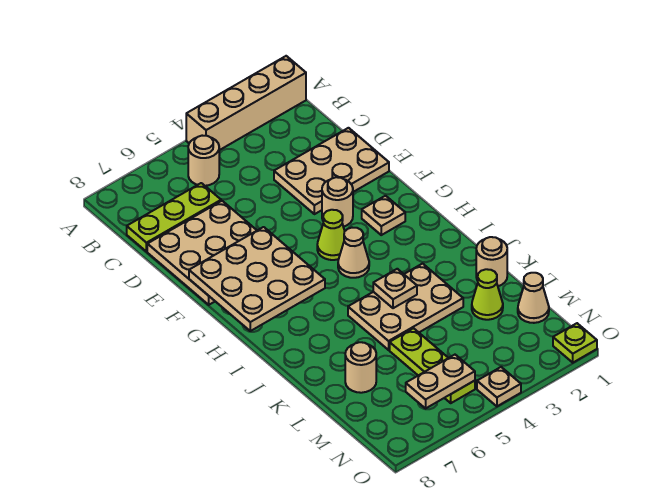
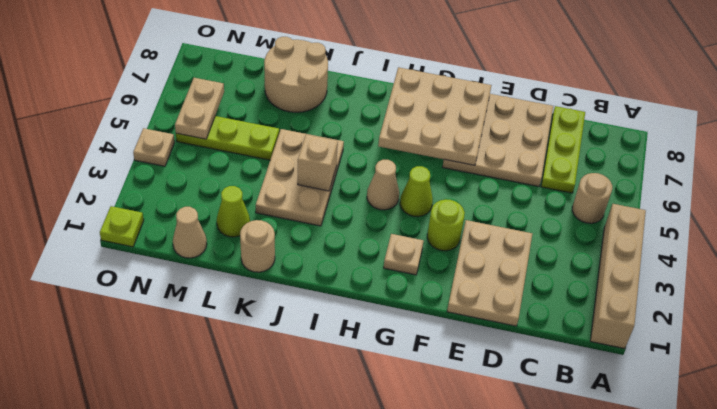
tan round brick F3 level 1 -> lime round brick F3 level 1
tan plate J4 level 2 -> tan brick J4 level 2
tan round brick L7 level 1 -> tan round brick K7:L8 level 1

